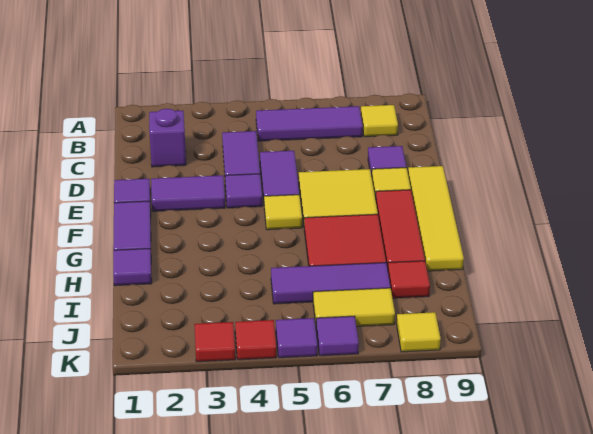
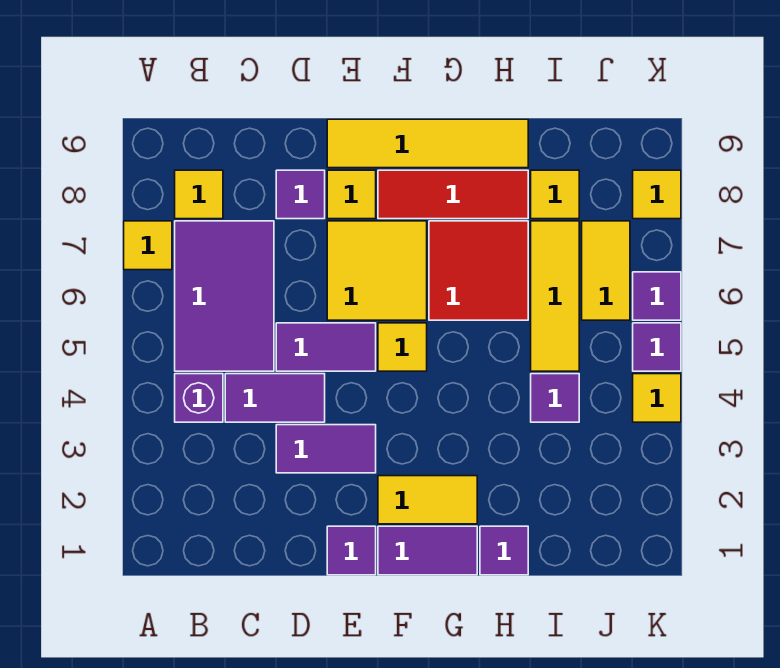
none -> yellow tile A7 level 1
purple tile B5:B7 level 1 -> purple tile B5:C7 level 1
purple brick C2 level 1 -> purple brick B4 level 1
purple tile E2:E3 level 1 -> purple tile D3:E3 level 1
purple tile E4 level 1 -> purple tile I4 level 1
none -> yellow tile F2:G2 level 1
purple tile I5:I7 level 1 -> yellow tile I5:I7 level 1
red tile I8 level 1 -> yellow tile I8 level 1
red tile K3 level 1 -> none
red tile K4 level 1 -> yellow tile K4 level 1

